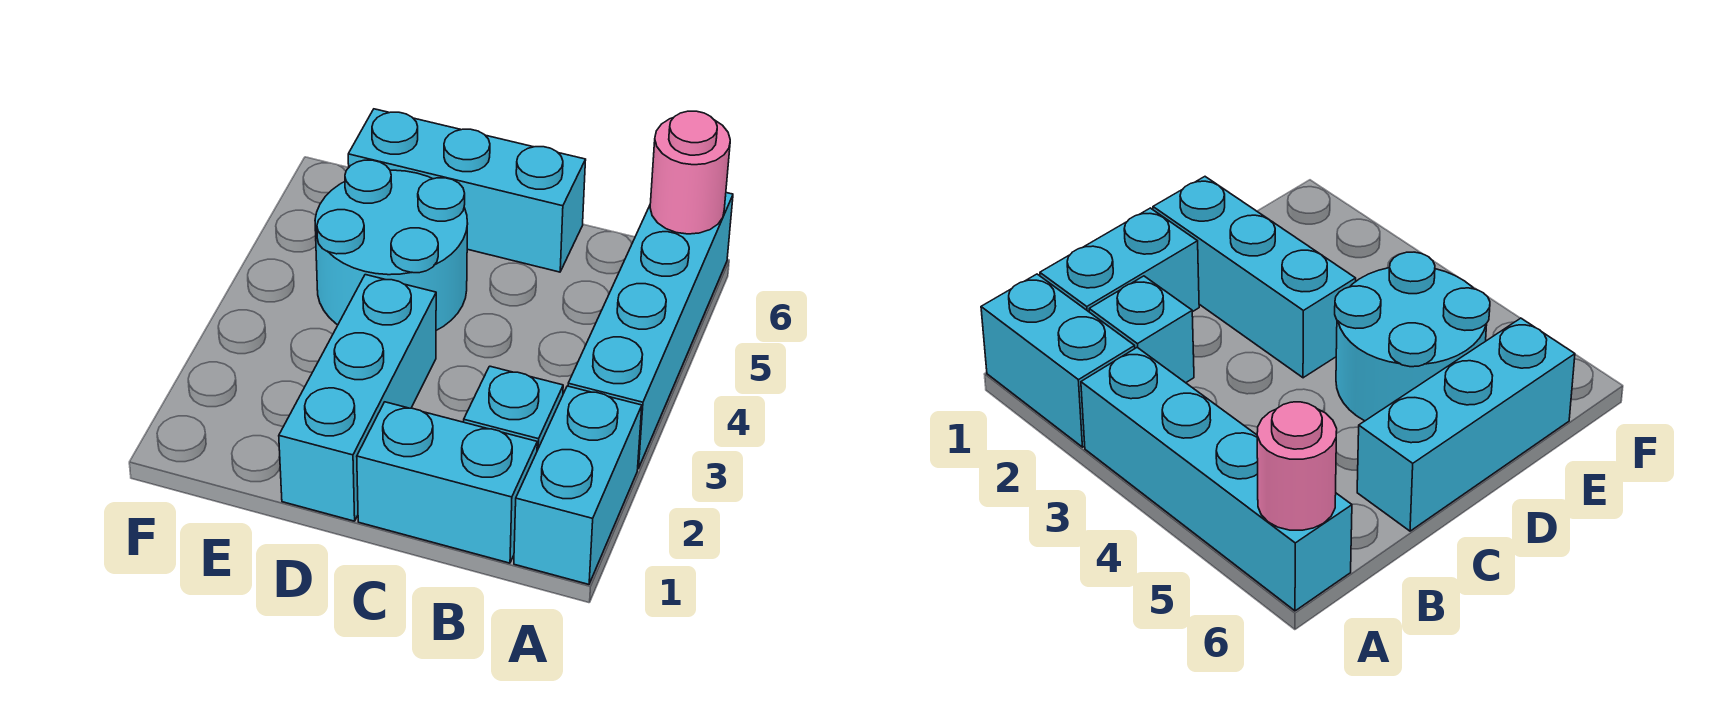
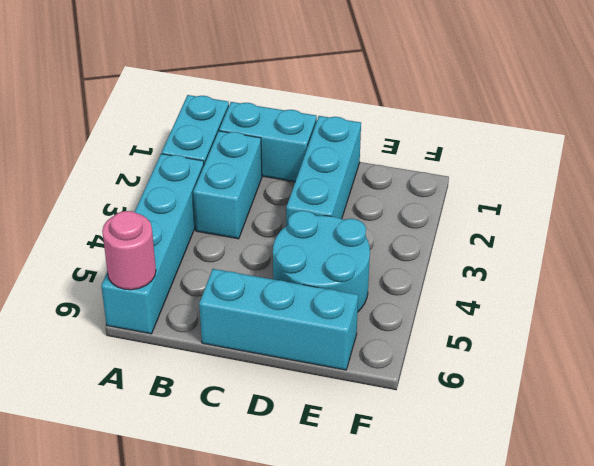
cyan brick B2 level 1 -> cyan brick B2:B3 level 1

